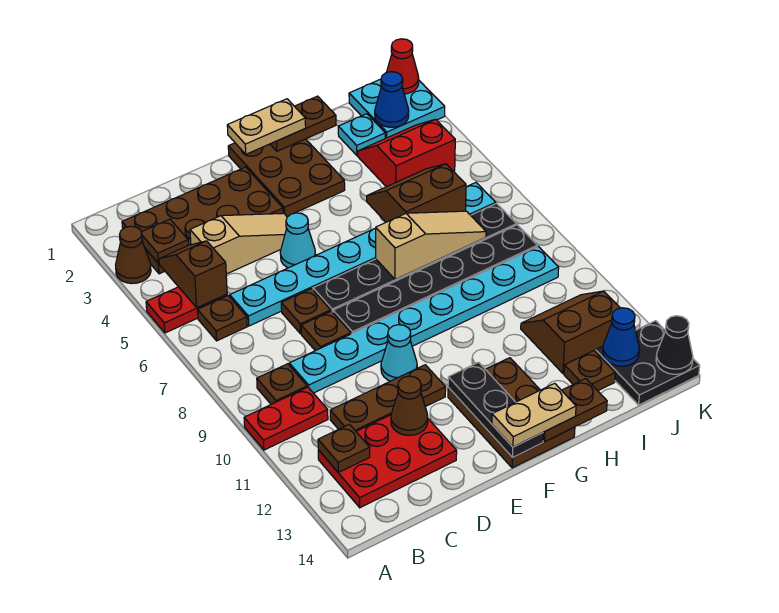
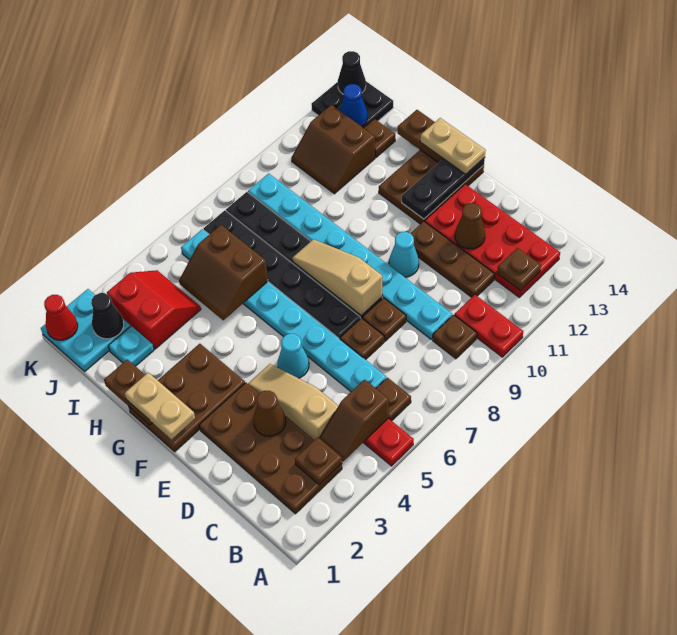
brown cone A3 level 1 -> brown cone D3 level 2
red plate B12:D13 level 1 -> red plate B12:E13 level 1
tan slope G7:I7 level 2 top G -> tan slope E8:G8 level 2 top E
red slope I3:J4 level 1 top 4 -> red slope I3:J4 level 1 top 3
blue cone J2 level 2 -> black cone J2 level 2

